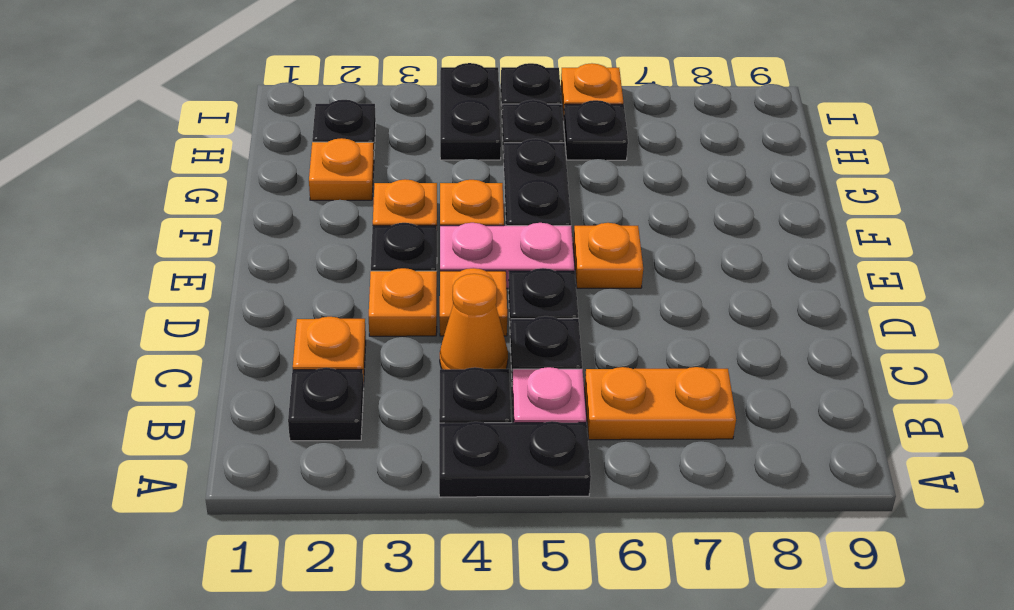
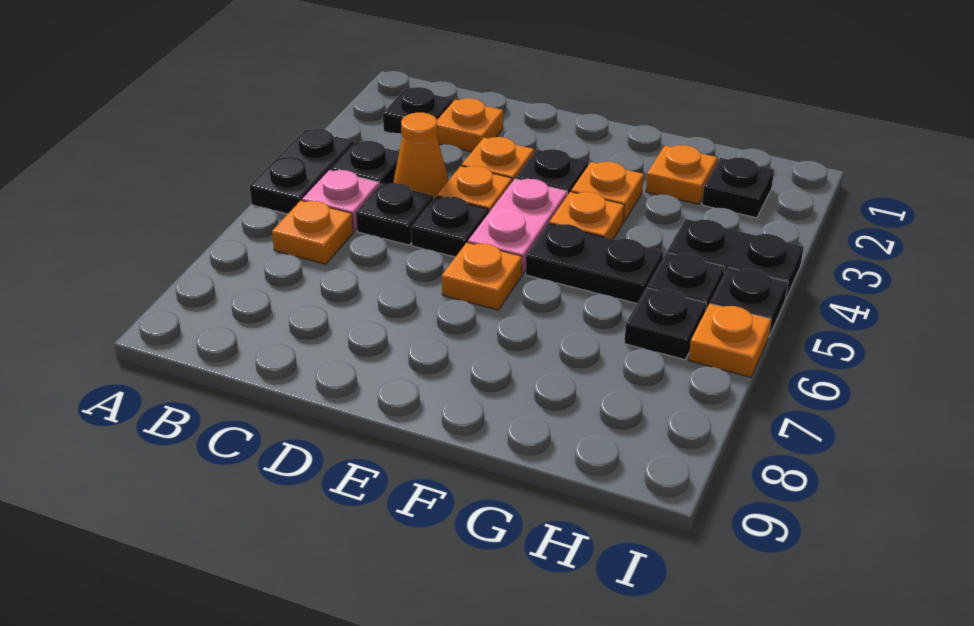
orange plate B6:B7 level 1 -> orange plate B6 level 1

